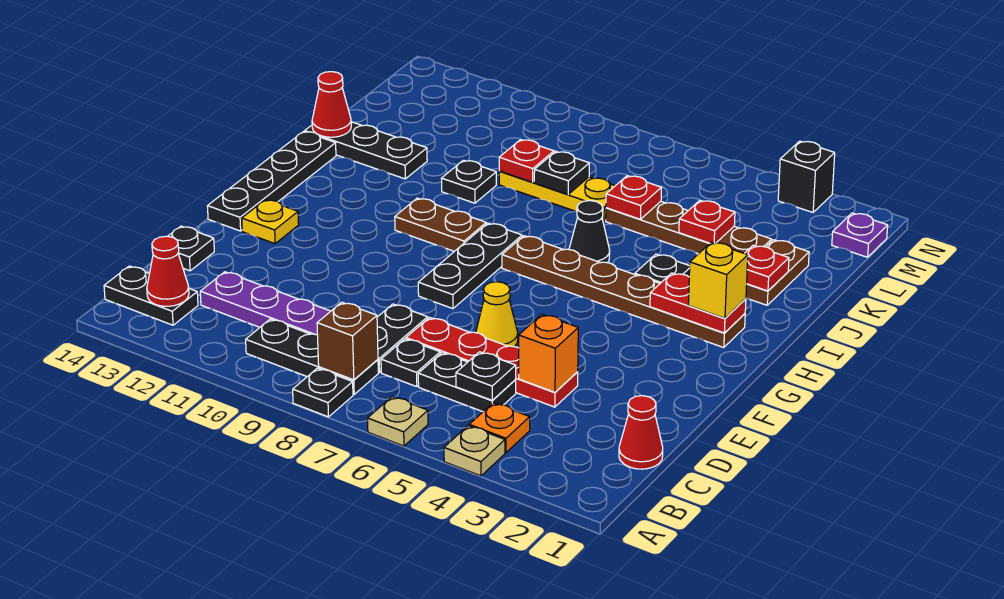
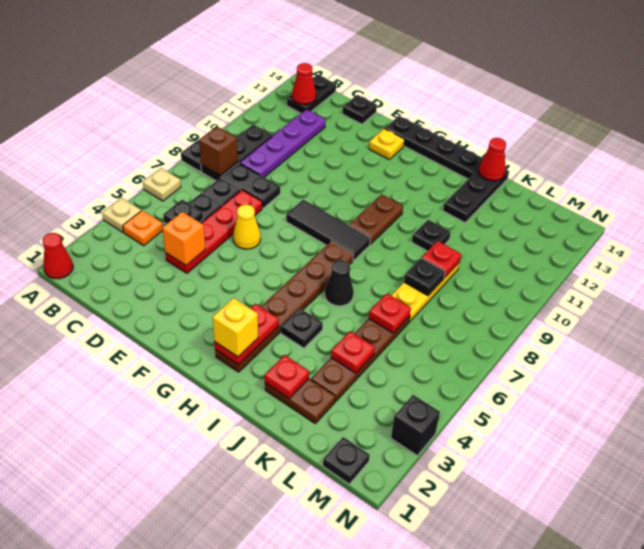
red cone C1 level 1 -> red cone A1 level 1
black plate F8:H8 level 1 -> black tile F8:H8 level 1
purple plate M1 level 1 -> black plate M1 level 1

